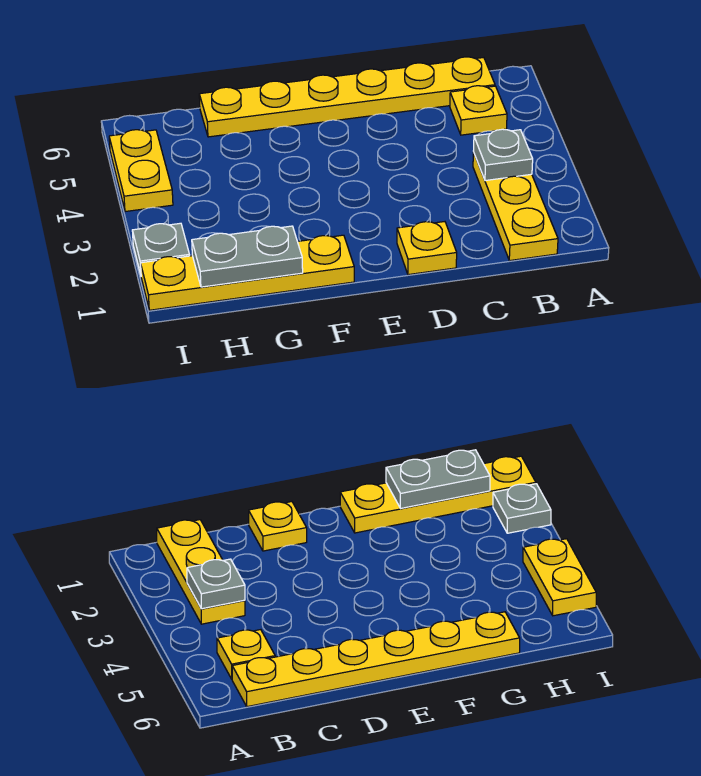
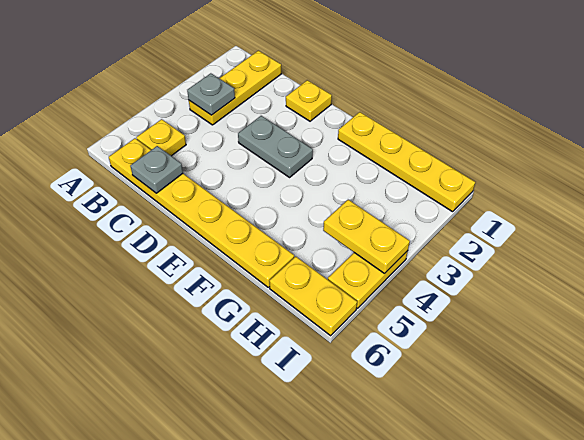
grey plate G1:H1 level 2 -> grey plate D3:E3 level 1
none -> yellow plate H4:I4 level 2
none -> yellow plate H6:I6 level 1
grey plate I2 level 1 -> grey plate C6 level 2

